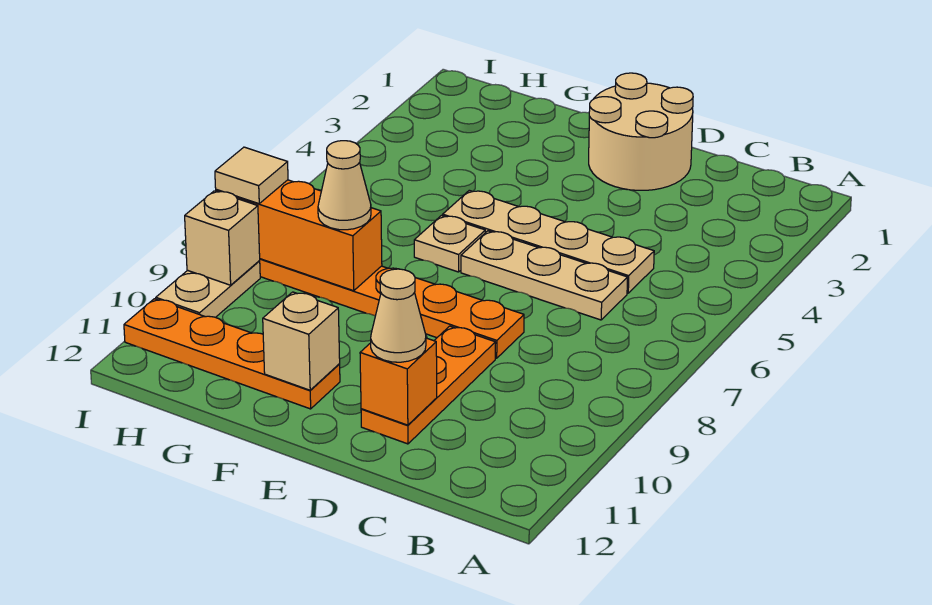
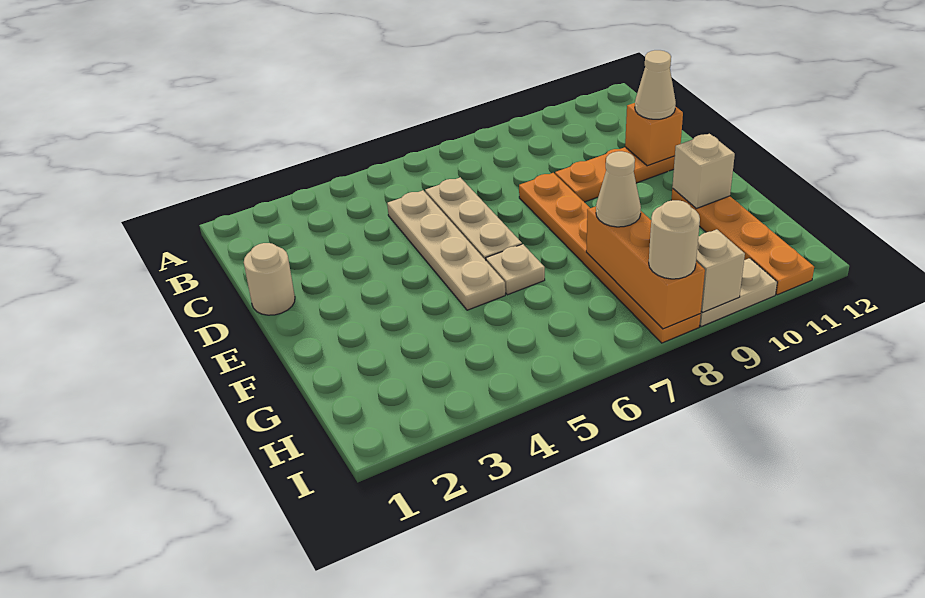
tan round brick D1:E2 level 1 -> tan round brick D1 level 1
tan tile I8 level 3 -> tan round brick I8 level 3

